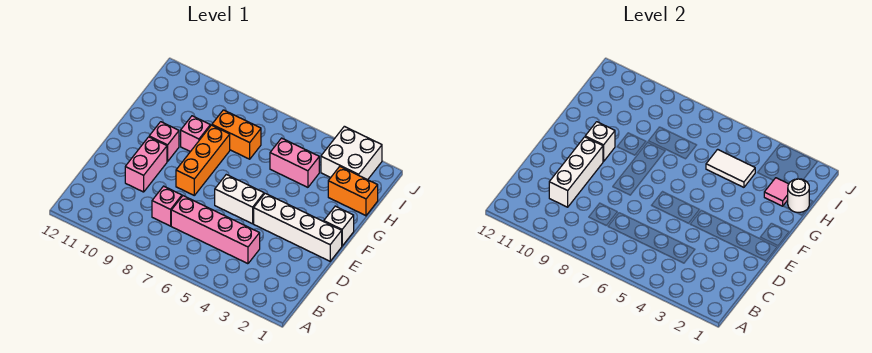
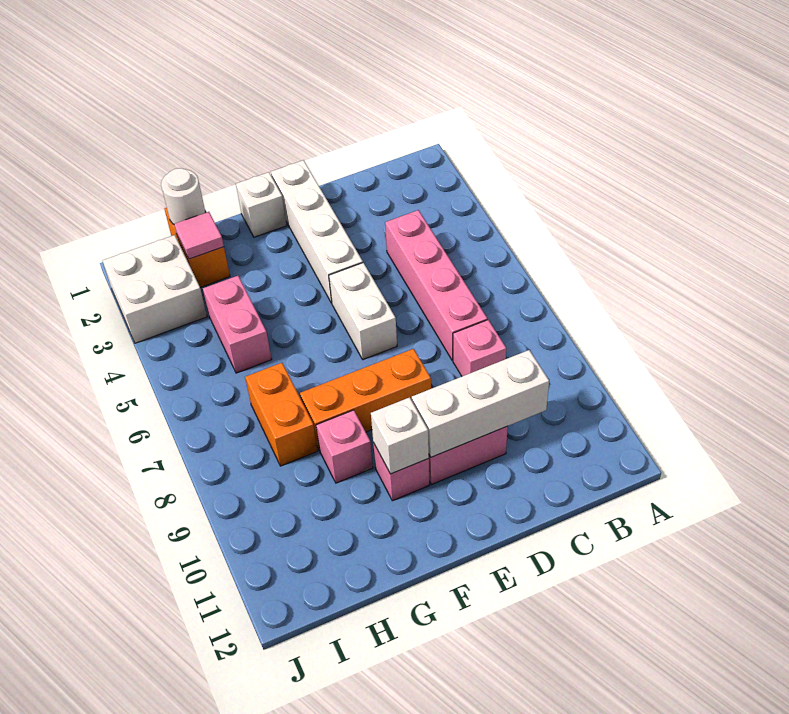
white tile H4:H5 level 2 -> none

